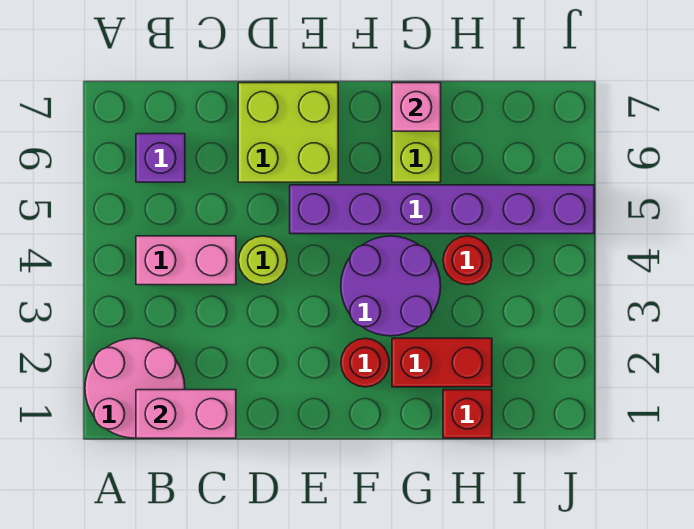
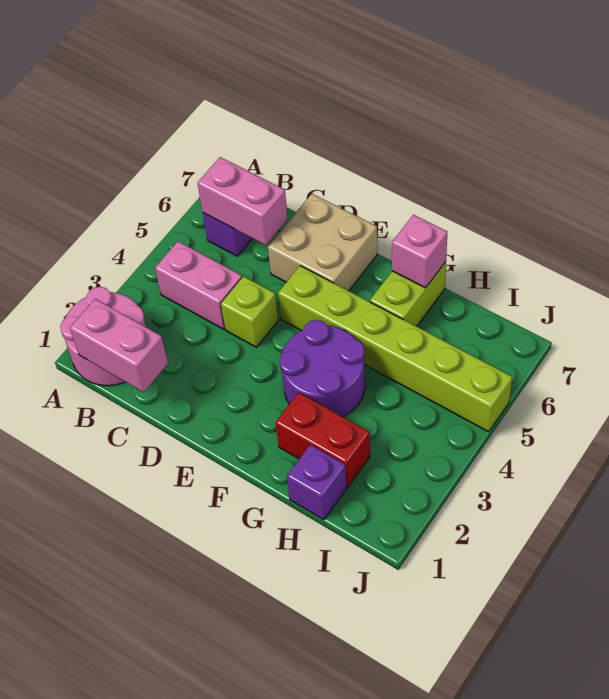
none -> pink brick B6:C6 level 2
lime round brick D4 level 1 -> lime brick D4 level 1
lime brick D6:E7 level 1 -> tan brick D6:E7 level 1
purple brick E5:J5 level 1 -> lime brick E5:J5 level 1
red round brick F2 level 1 -> none
red brick H1 level 1 -> purple brick H1 level 1
red round brick H4 level 1 -> none

